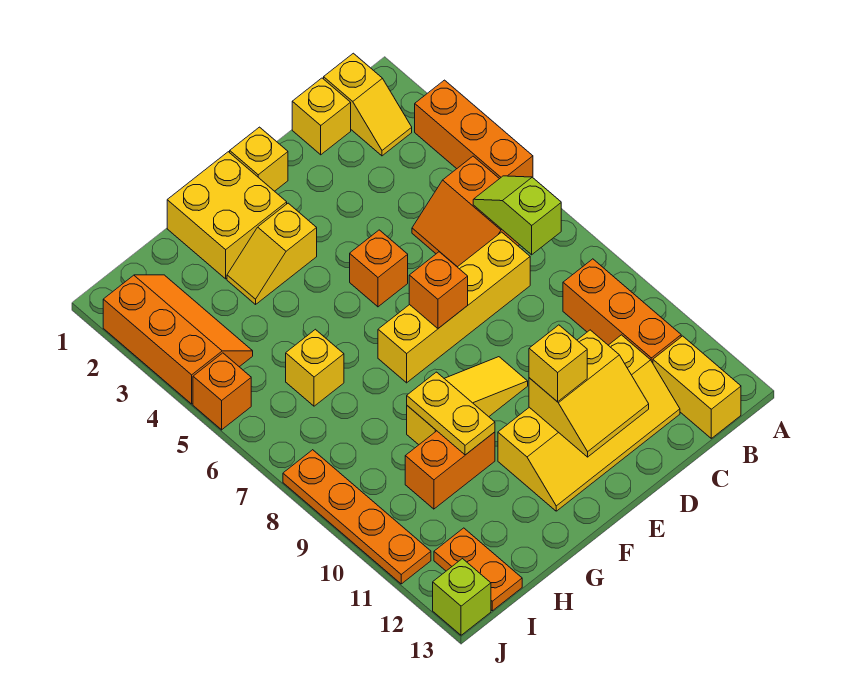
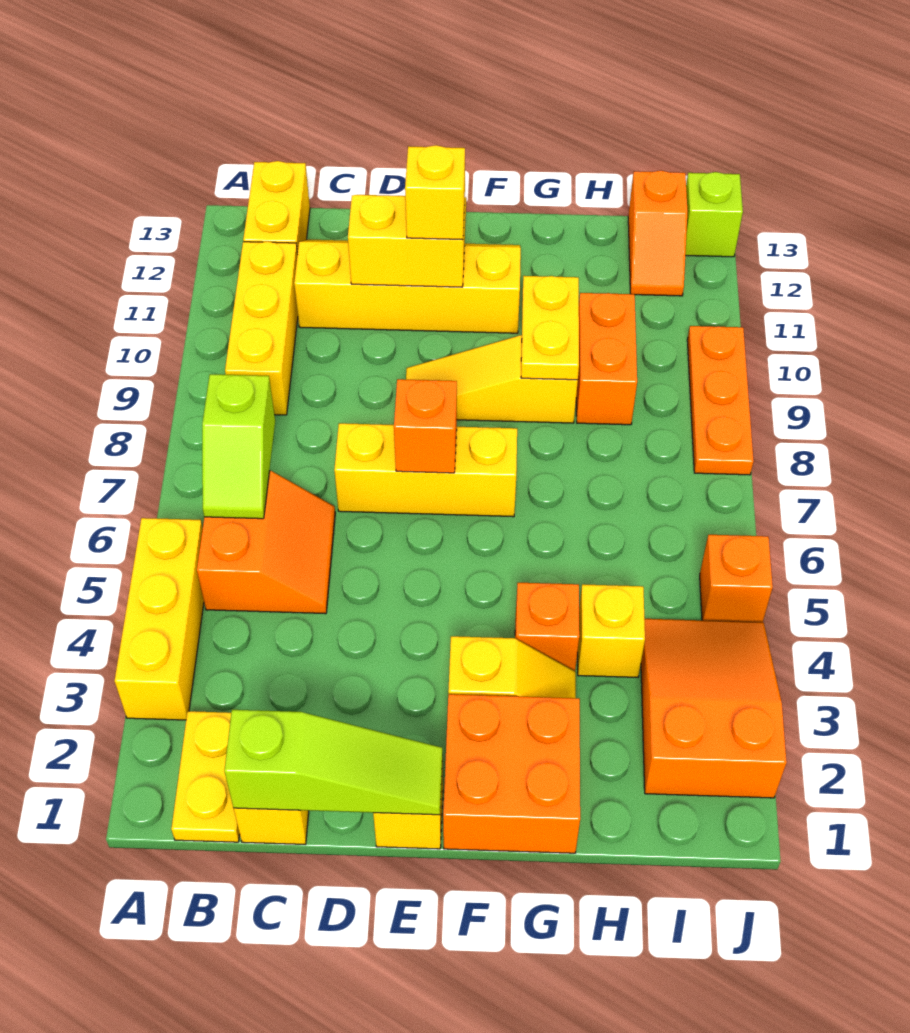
orange brick A3:A5 level 1 -> yellow brick A3:A5 level 1
yellow slope B1:B2 level 1 top 1 -> yellow plate B1:B2 level 1
orange brick B9:B11 level 1 -> yellow brick B9:B11 level 1
none -> lime slope C1:E1 level 2 top C
yellow brick C7:F7 level 1 -> yellow brick D7:F7 level 1
orange brick E5 level 1 -> orange brick G4 level 1
yellow brick F1:G2 level 1 -> orange brick F1:G2 level 1
orange brick G10:H10 level 1 -> orange brick H9:H10 level 1
yellow brick H6 level 1 -> yellow brick H4 level 1
orange slope I2:J4 level 1 top J -> orange slope I2:J4 level 1 top 2
orange plate I12:I13 level 1 -> orange slope I12:I13 level 1 top 13
orange plate J8:J11 level 1 -> orange plate J8:J10 level 1

